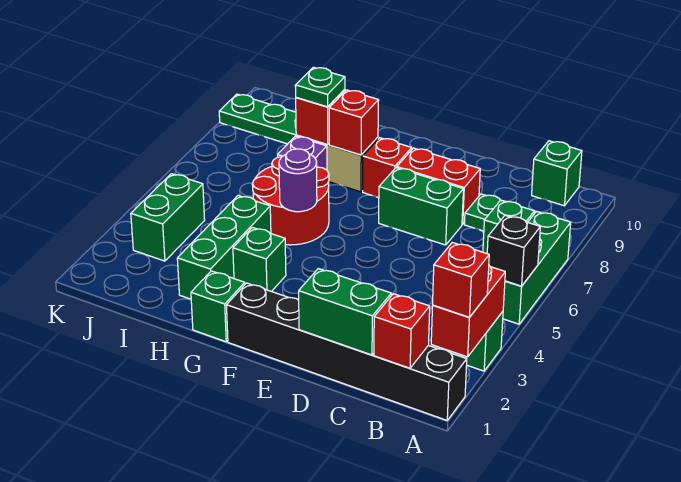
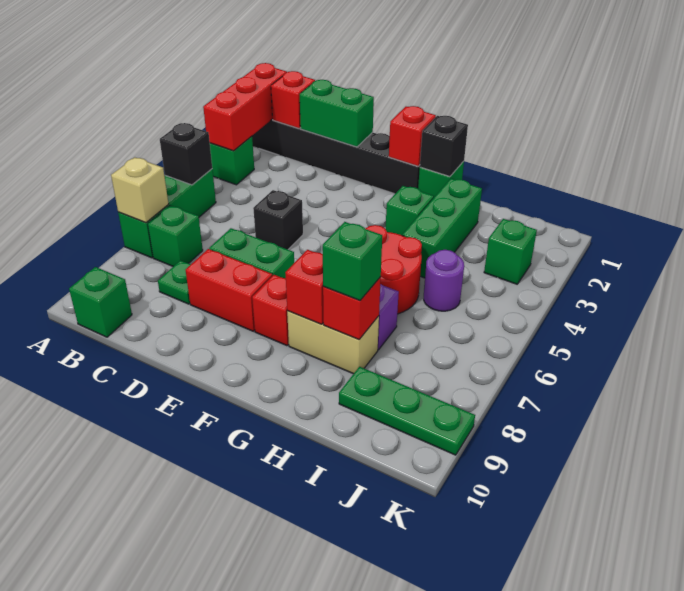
red brick A2:A3 level 2 -> red brick A1:A3 level 2
red brick A2 level 3 -> red brick F1 level 2
none -> tan brick A7 level 2
none -> black brick D5 level 1
none -> black brick G1 level 2
purple round brick G5 level 2 -> purple round brick I5 level 1
green plate H8 level 3 -> green brick H8 level 3
green brick J3:J4 level 1 -> green brick J3 level 1

